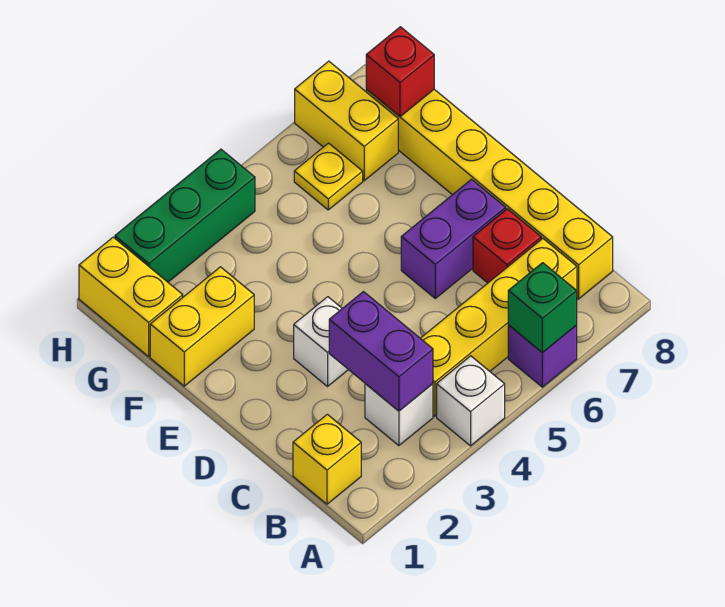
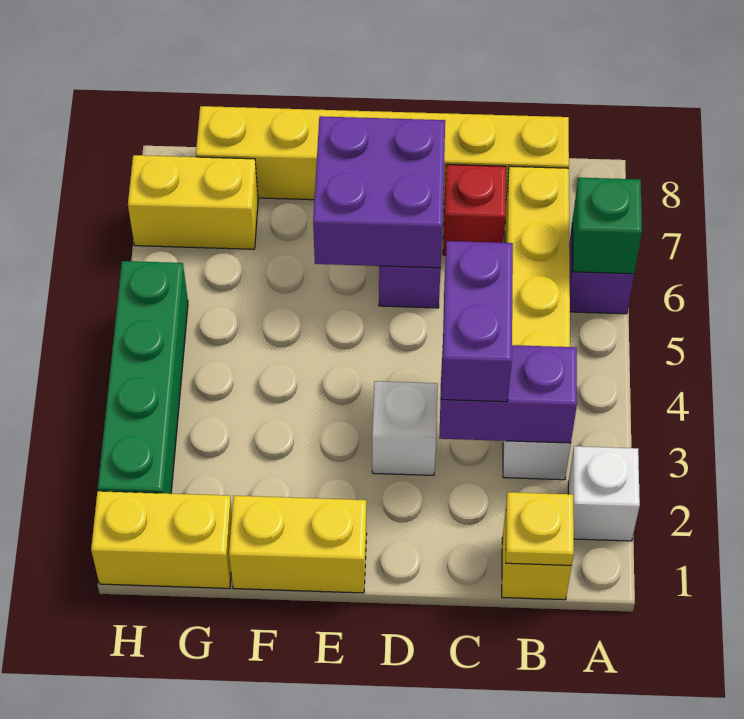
white brick A4 level 1 -> white brick A2 level 1
none -> purple brick C3:C4 level 3
none -> purple brick D6:E7 level 2
yellow brick F1:F2 level 1 -> yellow brick E1:F1 level 1
yellow plate G6 level 1 -> yellow plate B1 level 2
red brick G8 level 2 -> none
green brick H2:H4 level 1 -> green brick H2:H5 level 1

